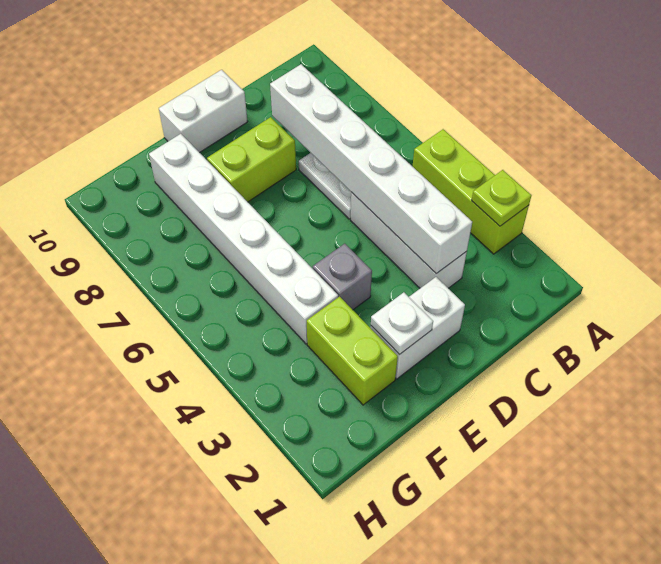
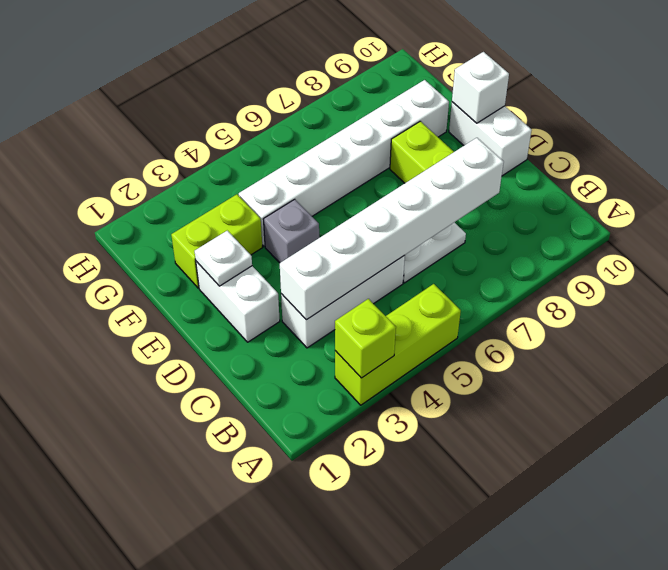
lime plate A3 level 2 -> lime brick A3 level 2
none -> white brick E10 level 2

